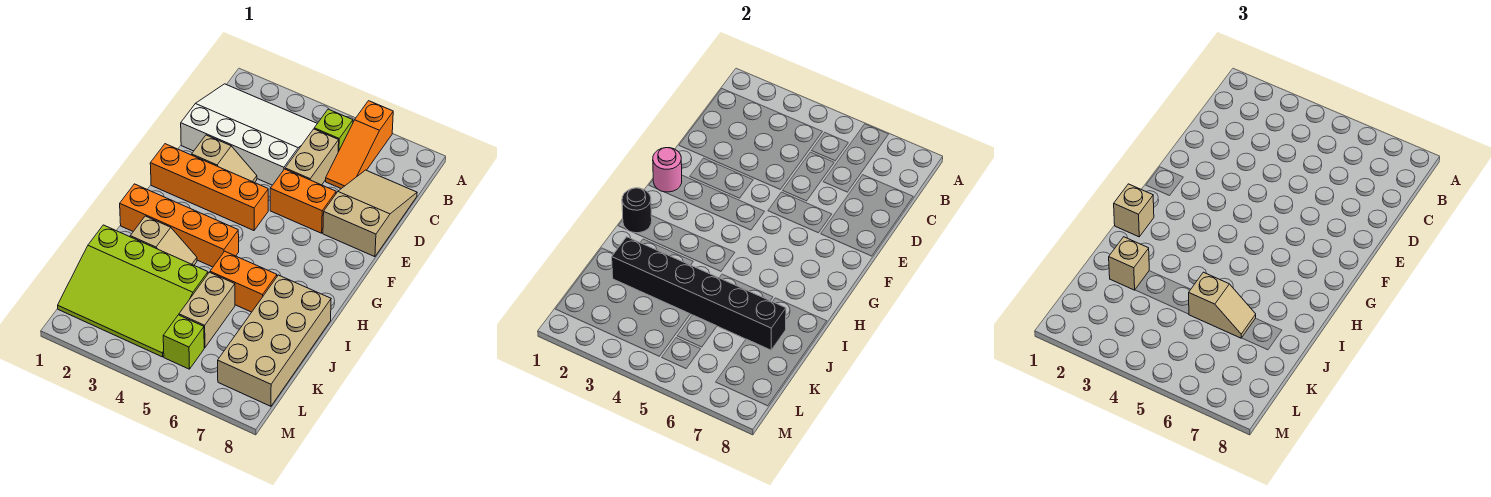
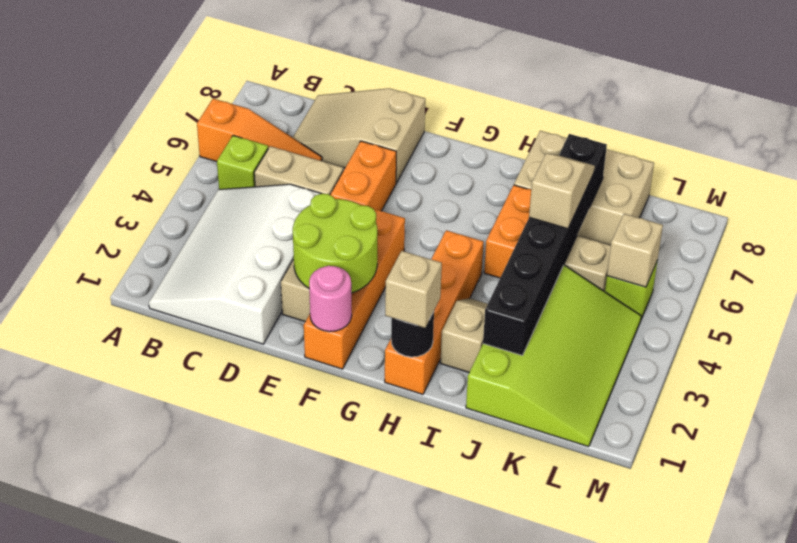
none -> lime round brick E2:F3 level 2
tan brick I7:L8 level 1 -> tan brick I7:K8 level 1
tan brick J2 level 3 -> tan brick L5 level 2

